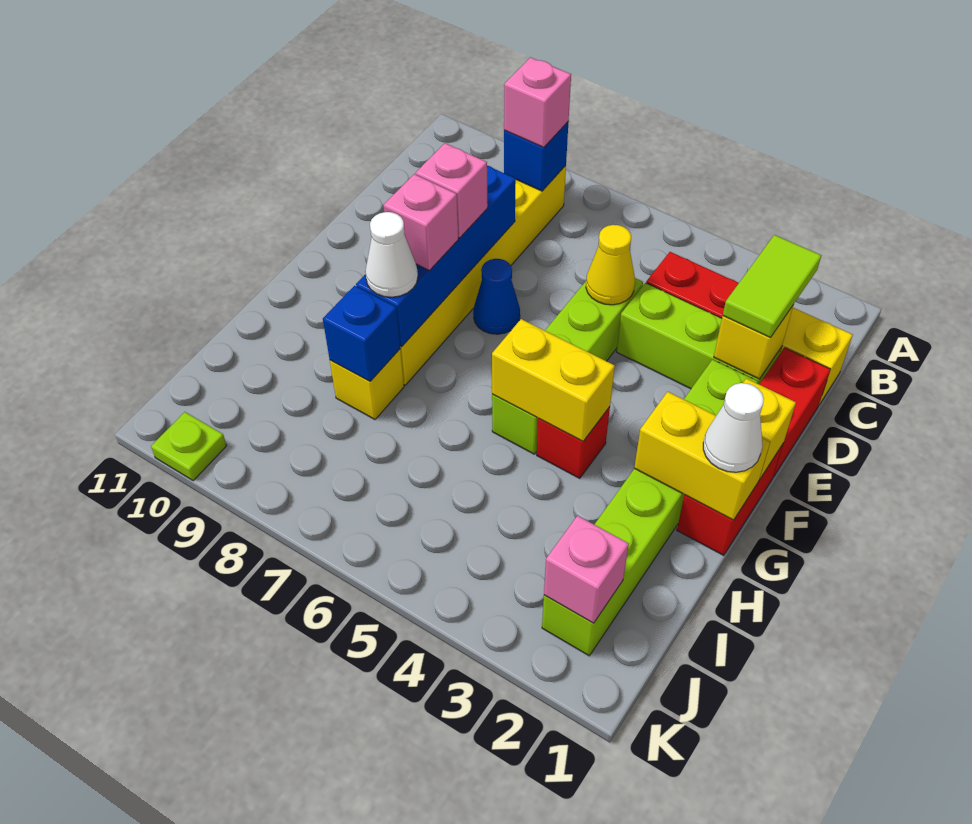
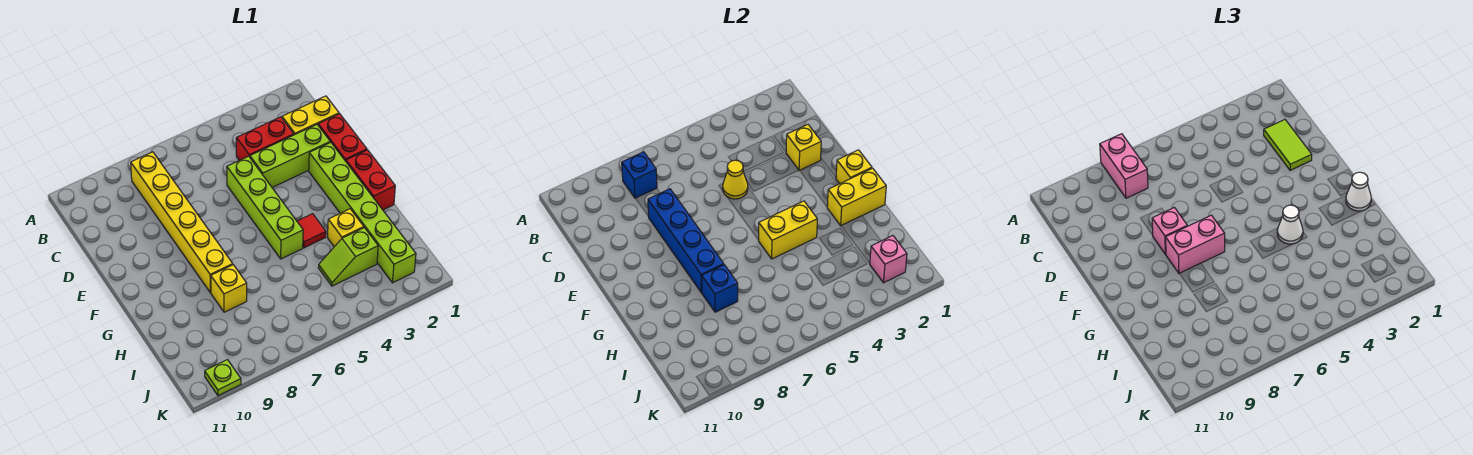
pink brick B8 level 3 -> pink brick A8:B8 level 3
blue cone E7 level 1 -> none
pink brick F8 level 3 -> pink brick F7:F8 level 3
red brick G4 level 1 -> red tile G4 level 1
white cone G8 level 3 -> white cone G4 level 3
none -> yellow brick H3 level 1
none -> lime slope I3:I4 level 1 top 3

